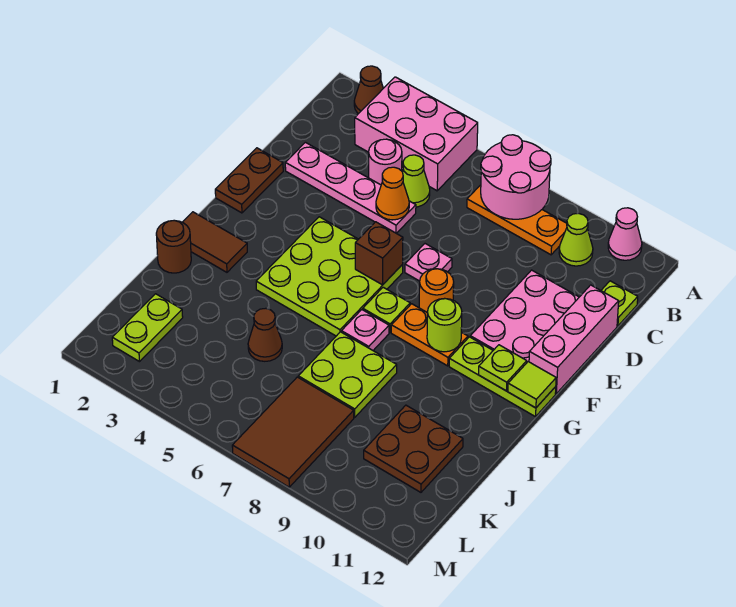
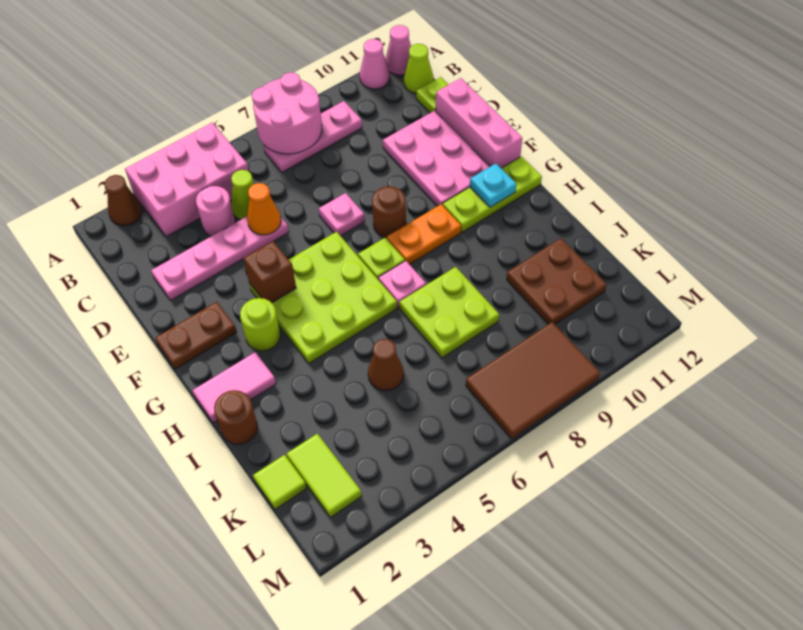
none -> pink cone A12 level 1
orange plate B7:B9 level 1 -> pink plate B7:B9 level 1
lime cone B10 level 1 -> lime cone B12 level 1
brown plate E1:F1 level 1 -> brown plate F1:F2 level 1
brown brick F6 level 2 -> brown brick F4 level 2
orange round brick F8 level 1 -> brown round brick F8 level 1
lime round brick G9 level 2 -> lime round brick G3 level 1
lime plate G11 level 2 -> cyan plate G11 level 2
lime tile G12 level 2 -> lime tile K1 level 1
brown tile H1:H2 level 1 -> pink tile H1:H2 level 1
lime plate K2:L2 level 1 -> lime tile K2:L2 level 1
brown tile K7:M8 level 1 -> brown tile L7:M9 level 1

